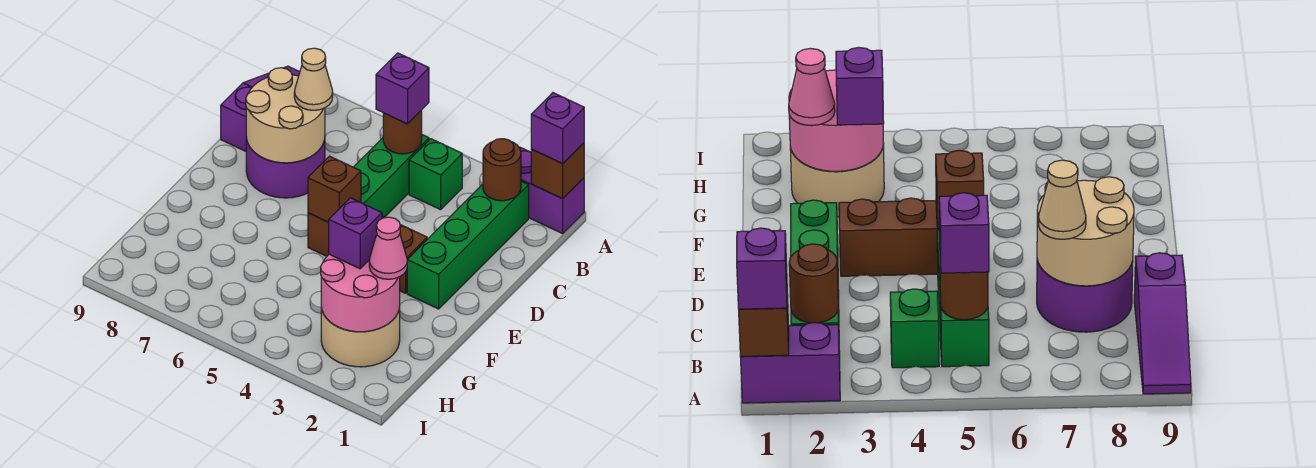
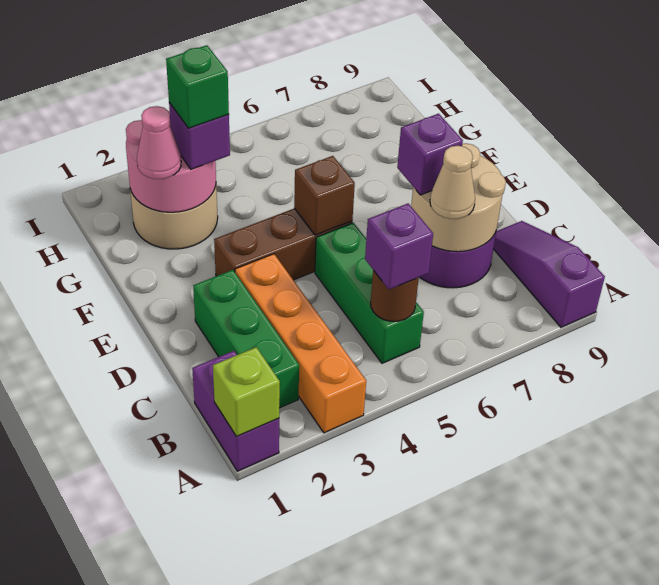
purple brick A1:A2 level 1 -> purple brick A1:B1 level 1
brown brick A1 level 2 -> lime brick A1 level 2
purple brick A1 level 3 -> purple brick D7 level 3
none -> orange brick A3:D3 level 1
purple slope A9:C9 level 1 top C -> purple slope A9:C9 level 1 top A
green brick B2:E2 level 1 -> green brick B2:D2 level 1
brown round brick B2 level 2 -> none
green brick B4 level 1 -> green brick G3 level 4

